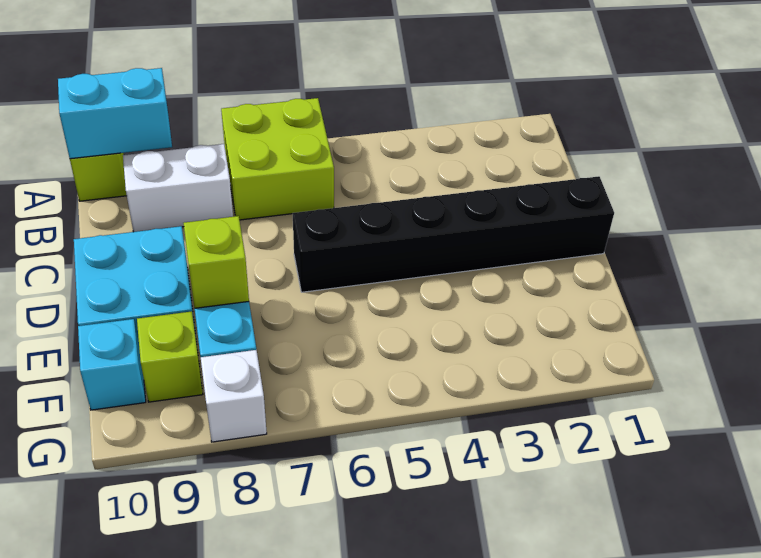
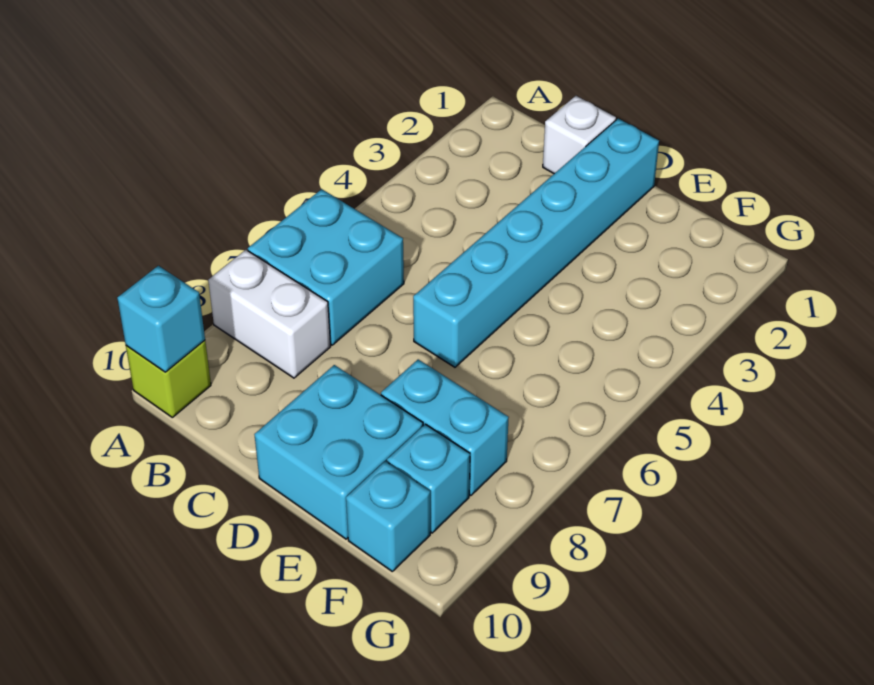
lime brick A6:B7 level 1 -> cyan brick A6:B7 level 1
cyan brick A9:A10 level 2 -> cyan brick A10 level 2
white brick B8:B9 level 1 -> white brick A8:B8 level 1
black brick D1:D6 level 1 -> cyan brick D1:D6 level 1
lime brick E8 level 2 -> none
lime brick F9 level 1 -> cyan brick F9 level 1
white brick G8 level 1 -> white brick C1 level 1

